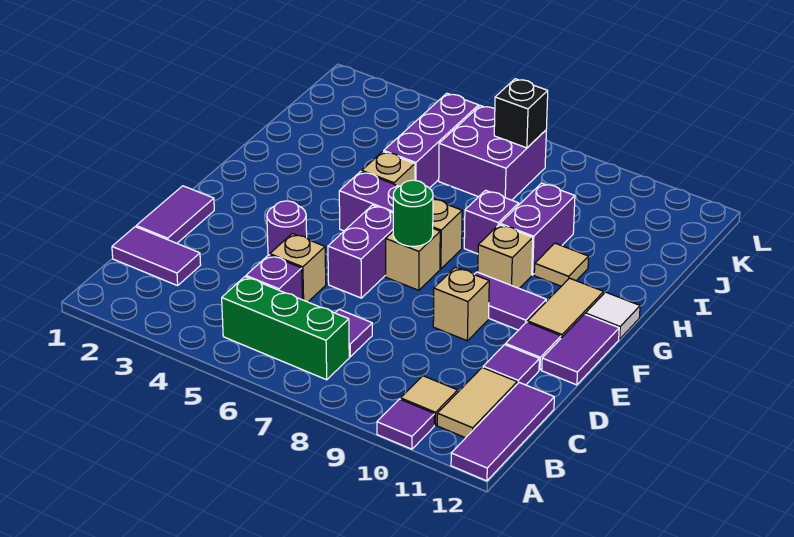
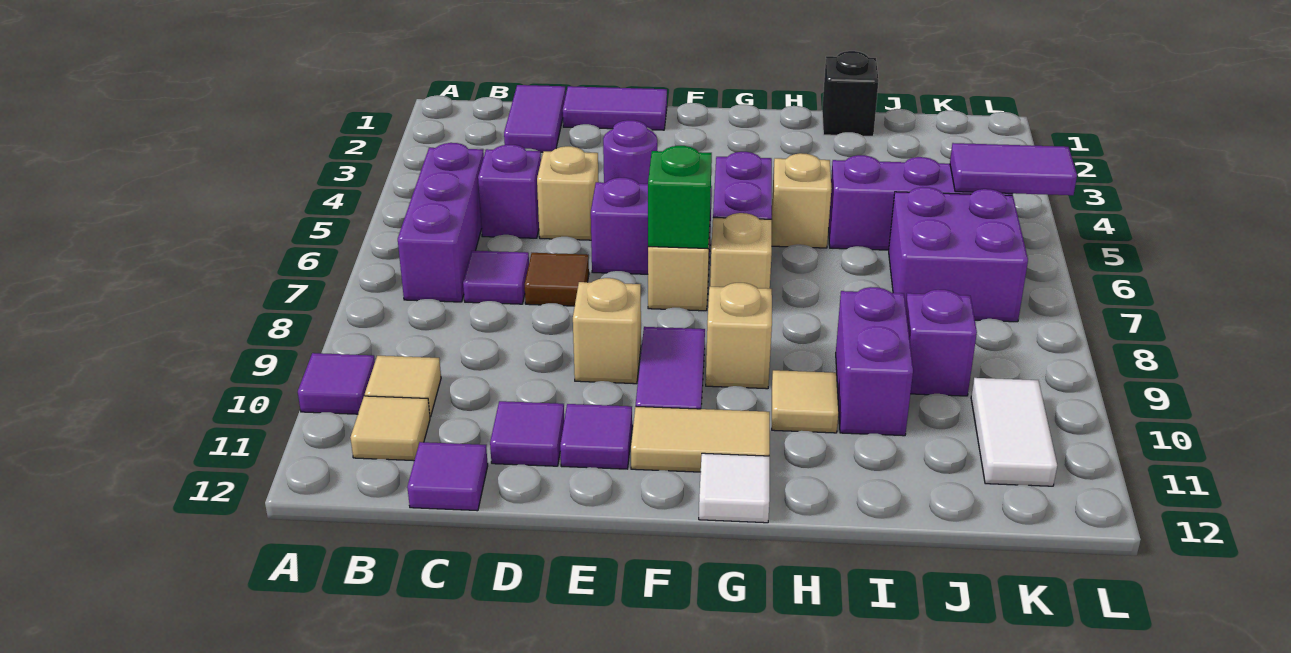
purple tile A12:C12 level 1 -> purple tile C12 level 1
green brick B5:B7 level 1 -> purple brick B5:B7 level 1
tan tile B11:C11 level 1 -> tan tile B11 level 1
none -> brown tile D7 level 1
purple tile E12:F12 level 1 -> purple tile K5:L5 level 2
green round brick F7 level 2 -> green brick F7 level 2
purple brick H8 level 1 -> purple brick J9 level 1
purple brick H9:I9 level 1 -> purple brick I9:I10 level 1
black brick K7 level 2 -> black brick I1 level 1
none -> white tile K10:K11 level 1

